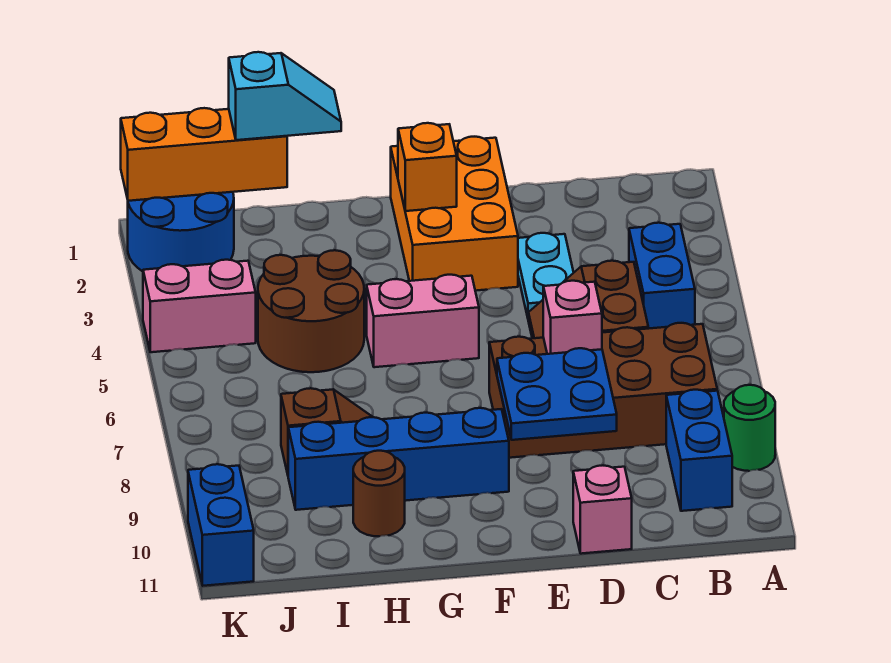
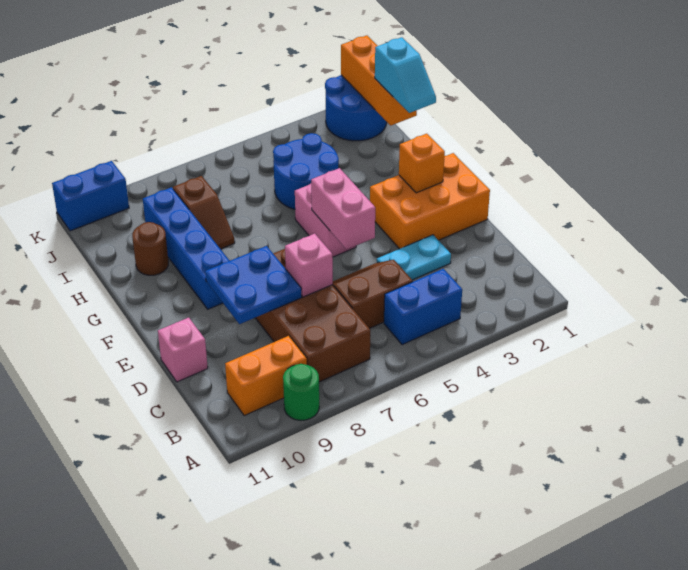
blue brick B9:B10 level 1 -> orange brick B9:B10 level 1
brown round brick H4:I5 level 1 -> blue round brick H4:I5 level 1
pink brick J4:K4 level 1 -> pink brick E5:F5 level 2

